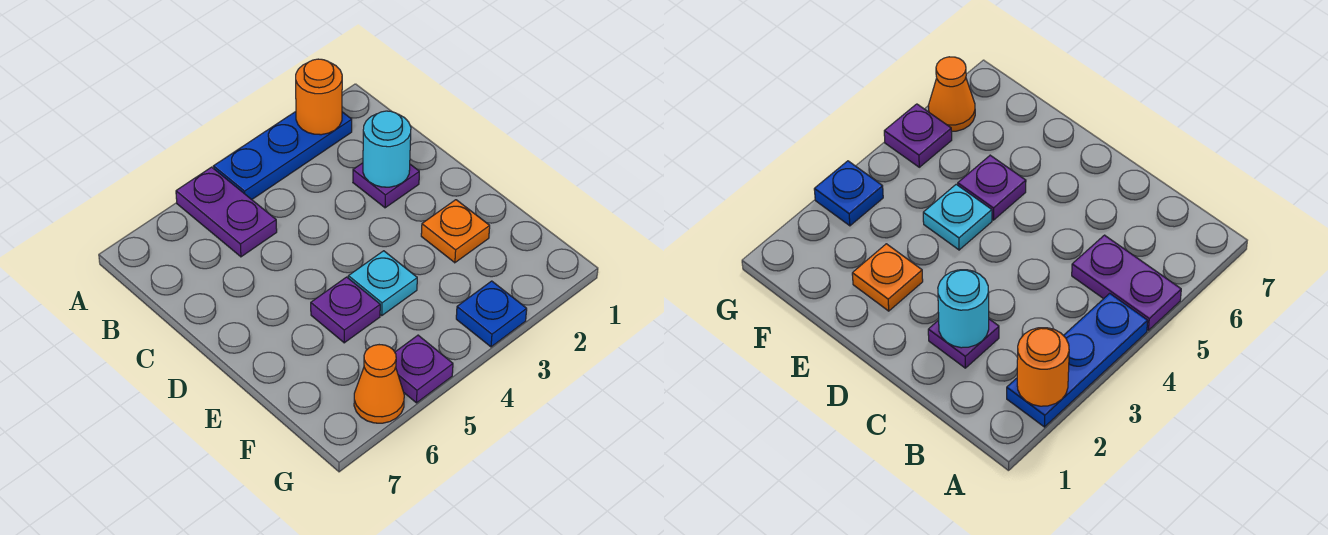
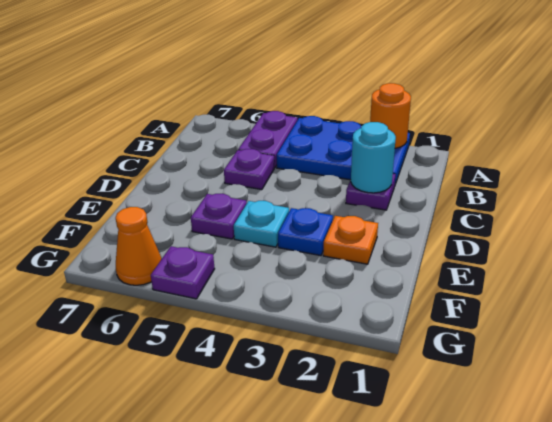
blue plate A2:A4 level 1 -> blue plate A2:B4 level 1
none -> purple plate C5 level 1
blue plate G3 level 1 -> blue plate E3 level 1

